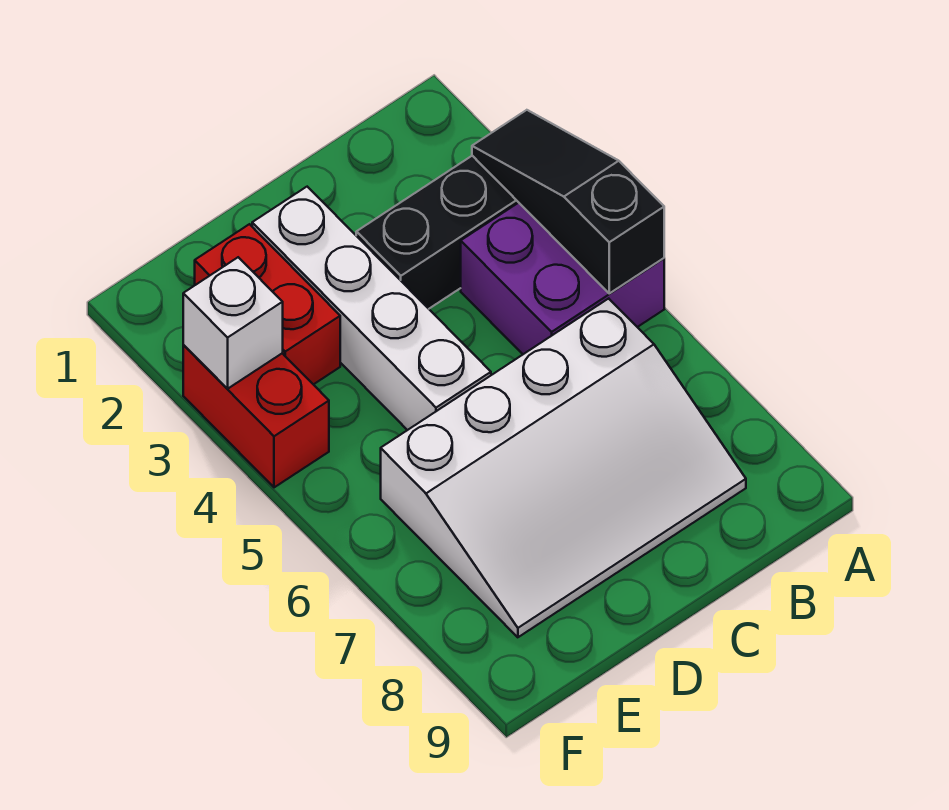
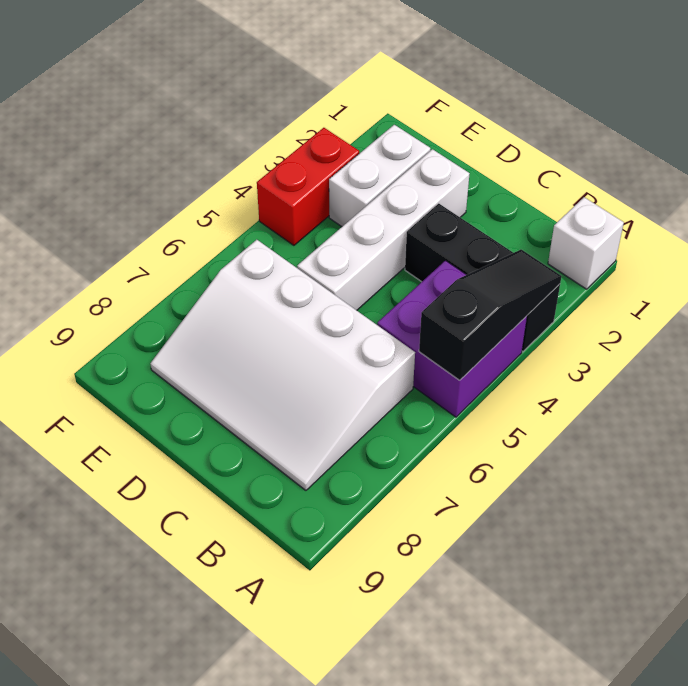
red brick E2:E3 level 1 -> white brick E2:E3 level 1
white brick F3 level 2 -> white brick A1 level 1

